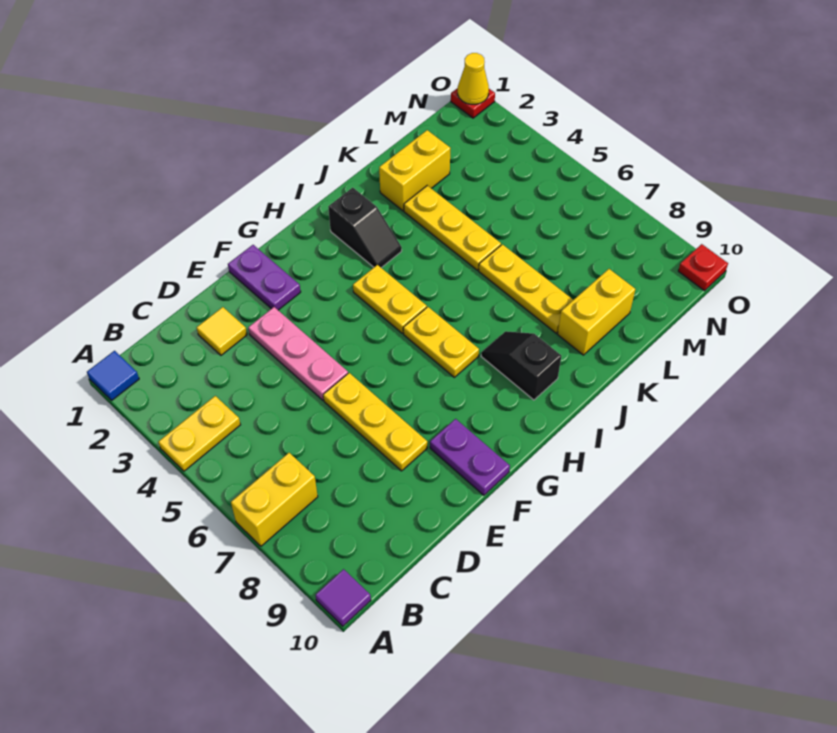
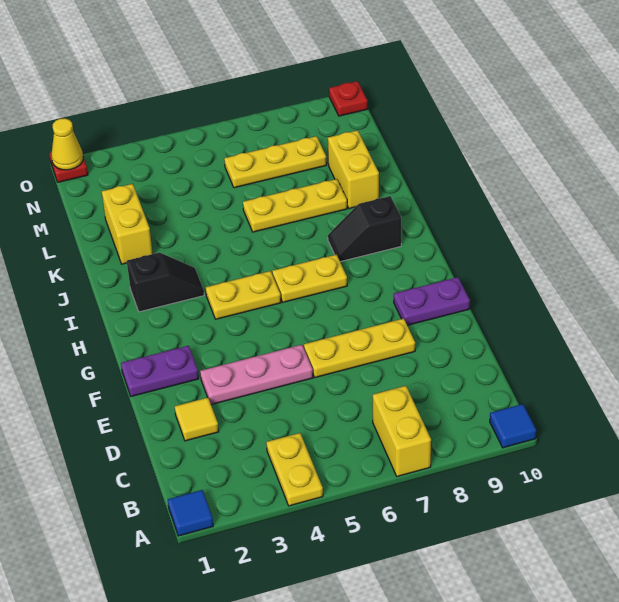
purple tile A10 level 1 -> blue tile A10 level 1
yellow plate K3:K5 level 1 -> yellow plate M6:M8 level 1

